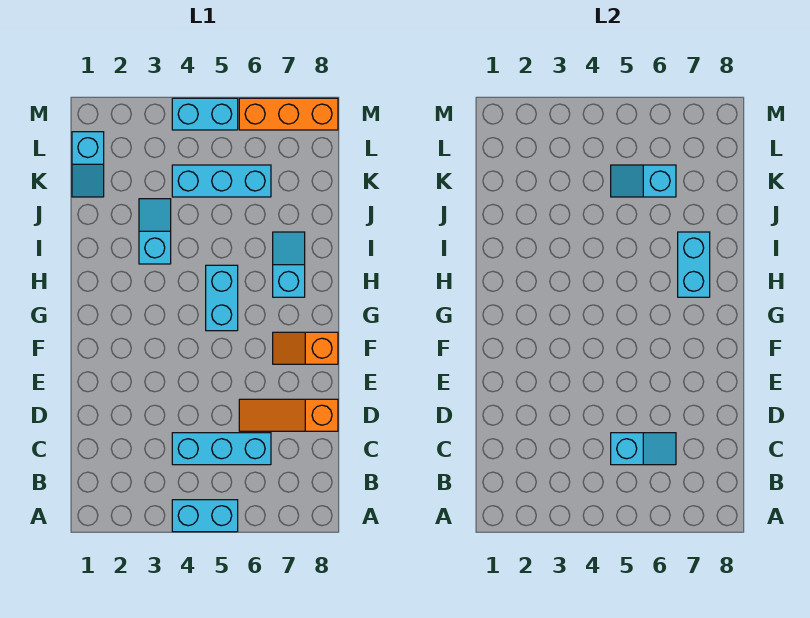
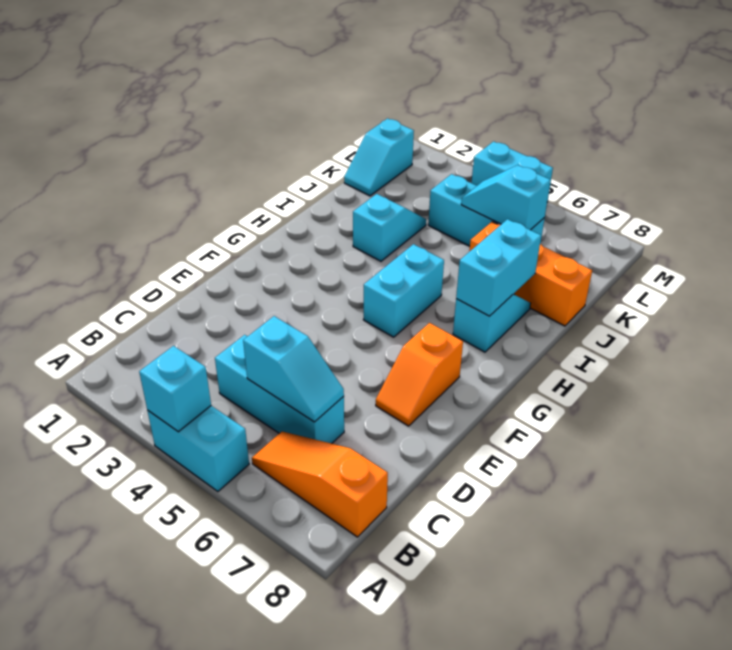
none -> cyan brick A4 level 2
orange slope D6:D8 level 1 top 8 -> orange slope B6:B8 level 1 top 8
orange slope F7:F8 level 1 top 8 -> orange slope E7:F7 level 1 top F
orange brick M6:M8 level 1 -> orange brick J6:J8 level 1

